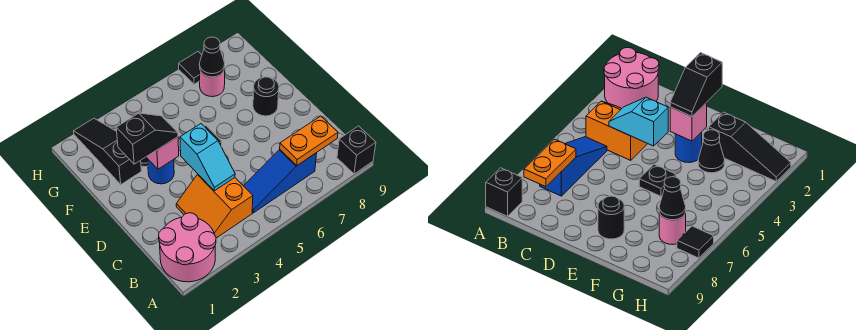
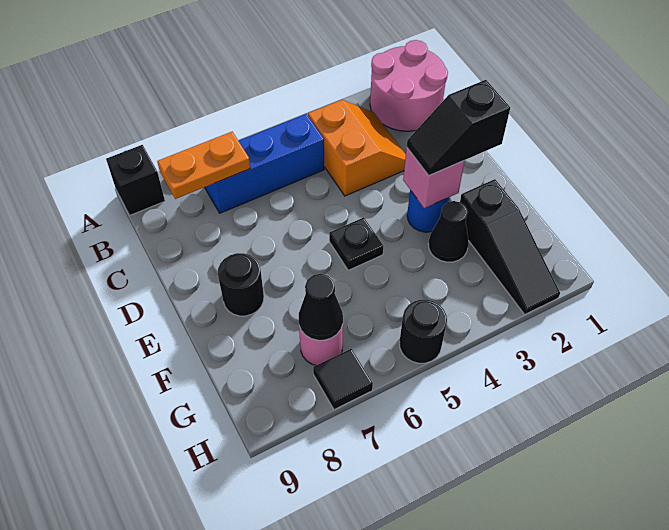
blue slope B5:B7 level 1 top 7 -> blue brick B5:B7 level 1
cyan slope C4:D4 level 2 top D -> none
none -> black round brick H5 level 1

